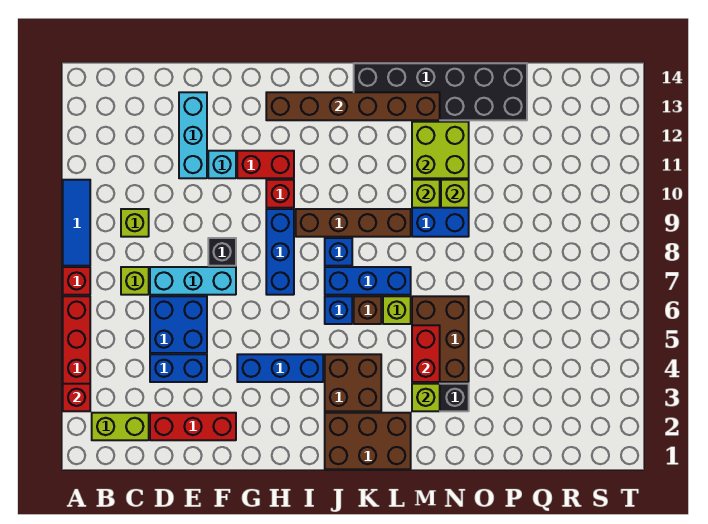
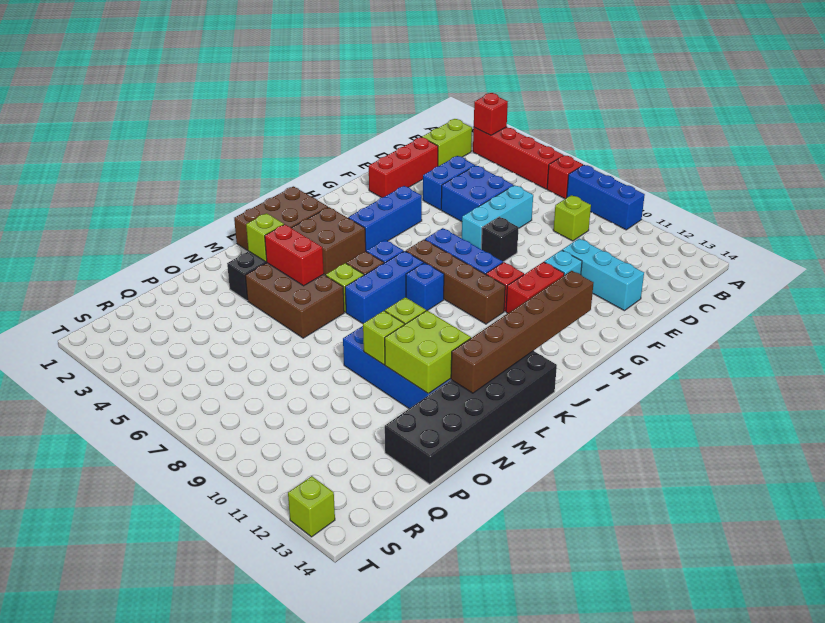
blue tile A8:A10 level 1 -> blue brick A8:A10 level 1
lime brick C7 level 1 -> lime brick T13 level 1
brown brick I9:L9 level 1 -> brown brick I7:I10 level 1

